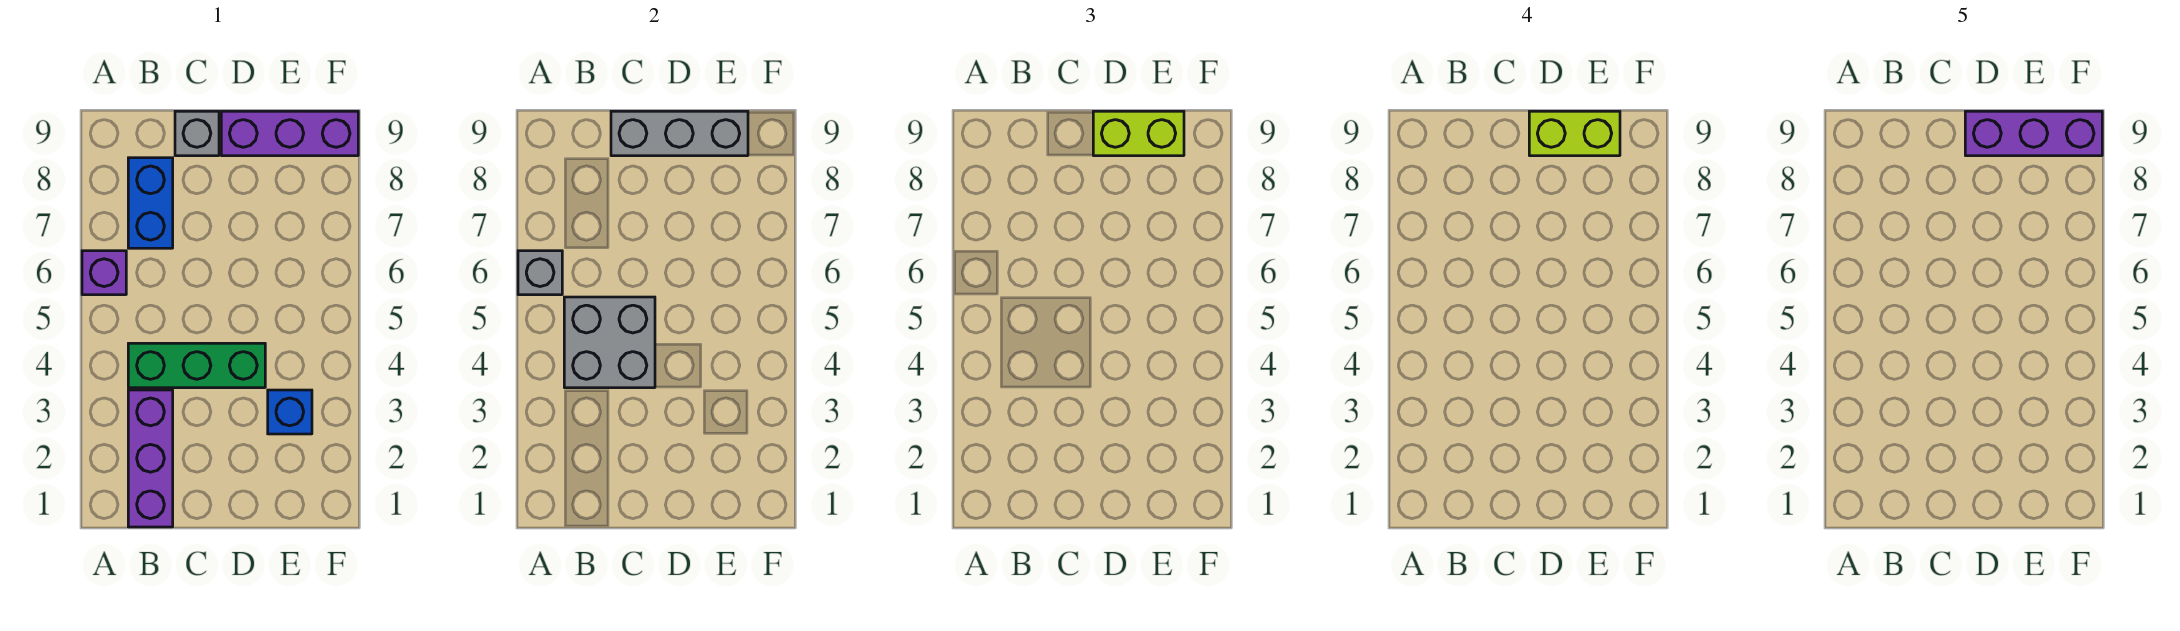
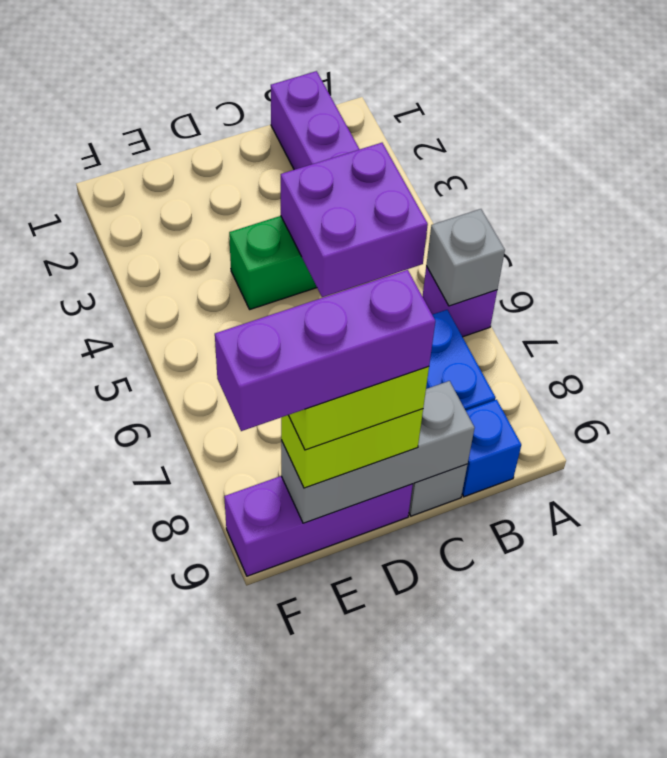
grey brick B4:C5 level 2 -> purple brick B4:C5 level 2
blue brick E3 level 1 -> blue brick B9 level 1

